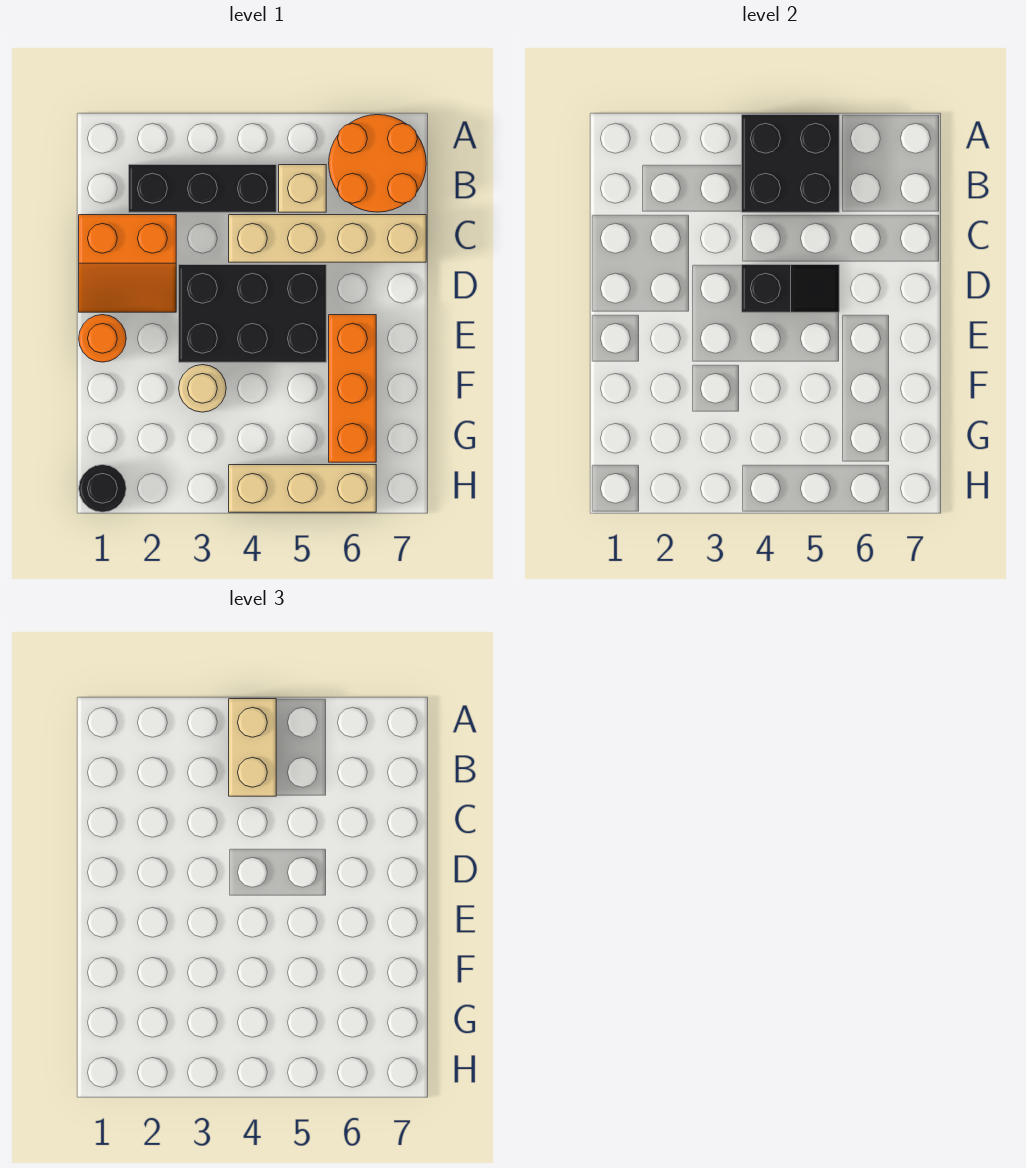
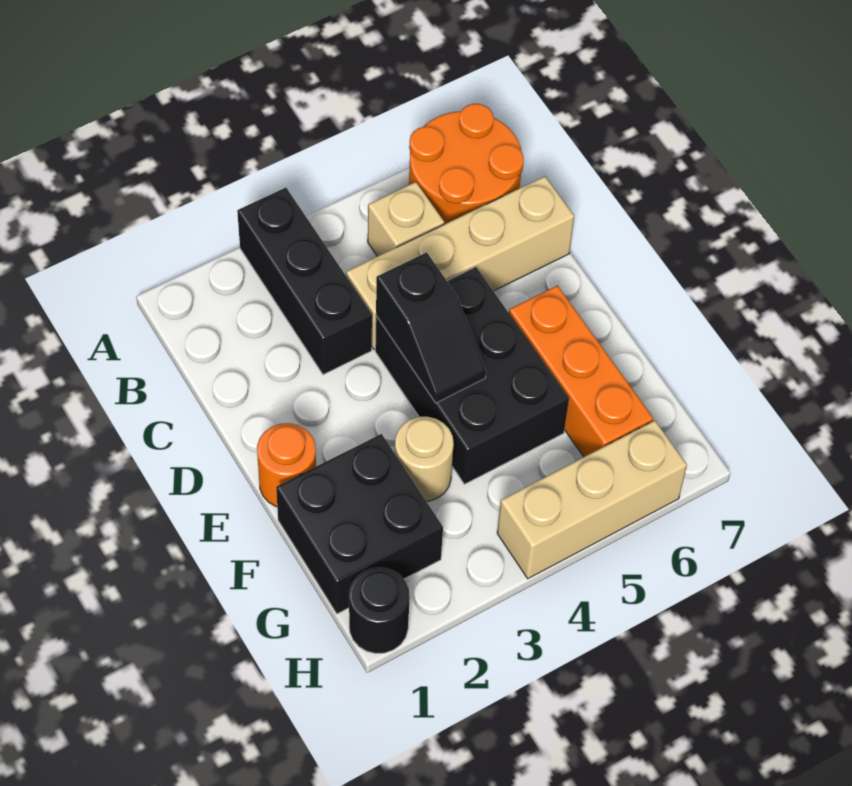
black brick A4:B5 level 2 -> black brick F1:G2 level 1
tan brick A4:B4 level 3 -> none
black brick B2:B4 level 1 -> black brick A3:C3 level 1
orange slope C1:D2 level 1 top C -> none
black brick D3:E5 level 1 -> black brick D4:F5 level 1
black slope D4:D5 level 2 top 4 -> black slope D4:E4 level 2 top D

